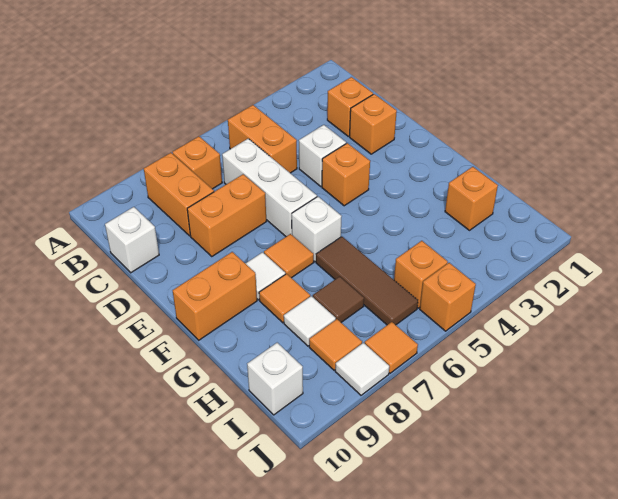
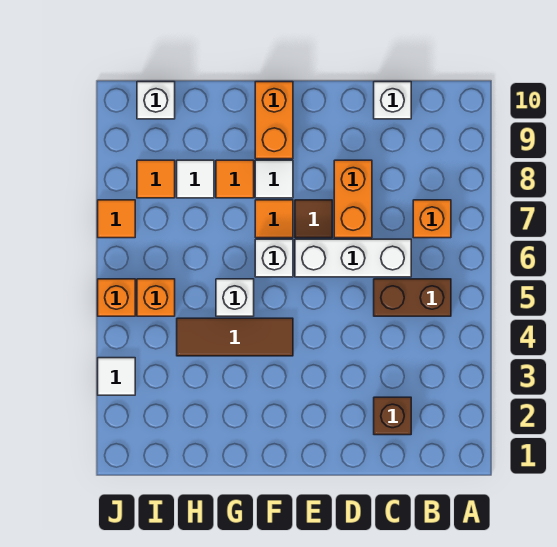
orange brick B5:C5 level 1 -> brown brick B5:C5 level 1
orange brick B8:C8 level 1 -> none
orange brick C2 level 1 -> brown brick C2 level 1
orange brick D2 level 1 -> none
white brick D4 level 1 -> white brick G5 level 1
orange brick E4 level 1 -> none
brown tile G6:I6 level 1 -> brown tile F4:H4 level 1
orange brick H2 level 1 -> none
brown tile H7 level 1 -> brown tile E7 level 1
white tile J8 level 1 -> white tile J3 level 1

